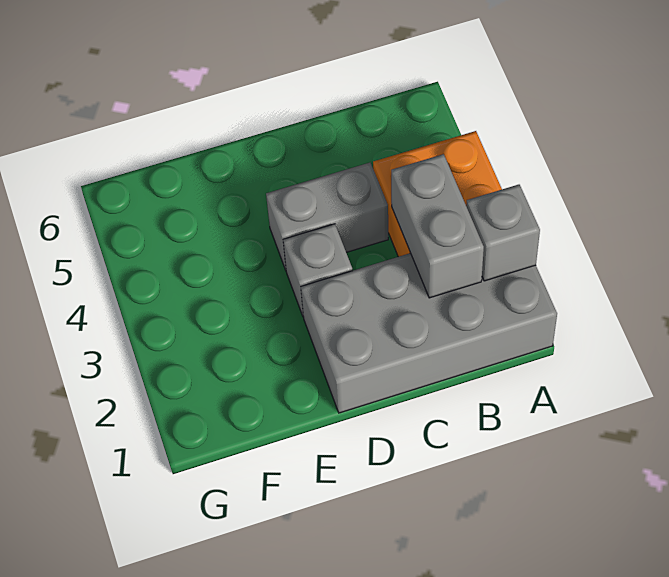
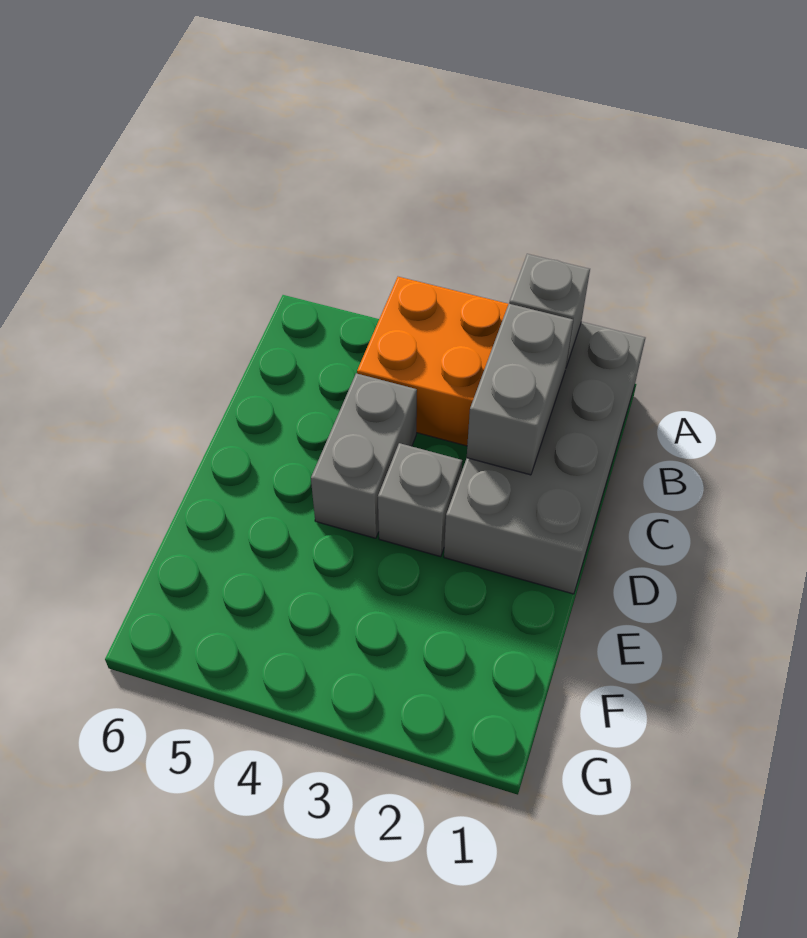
grey brick B2:B3 level 2 -> grey brick B2:C2 level 2

